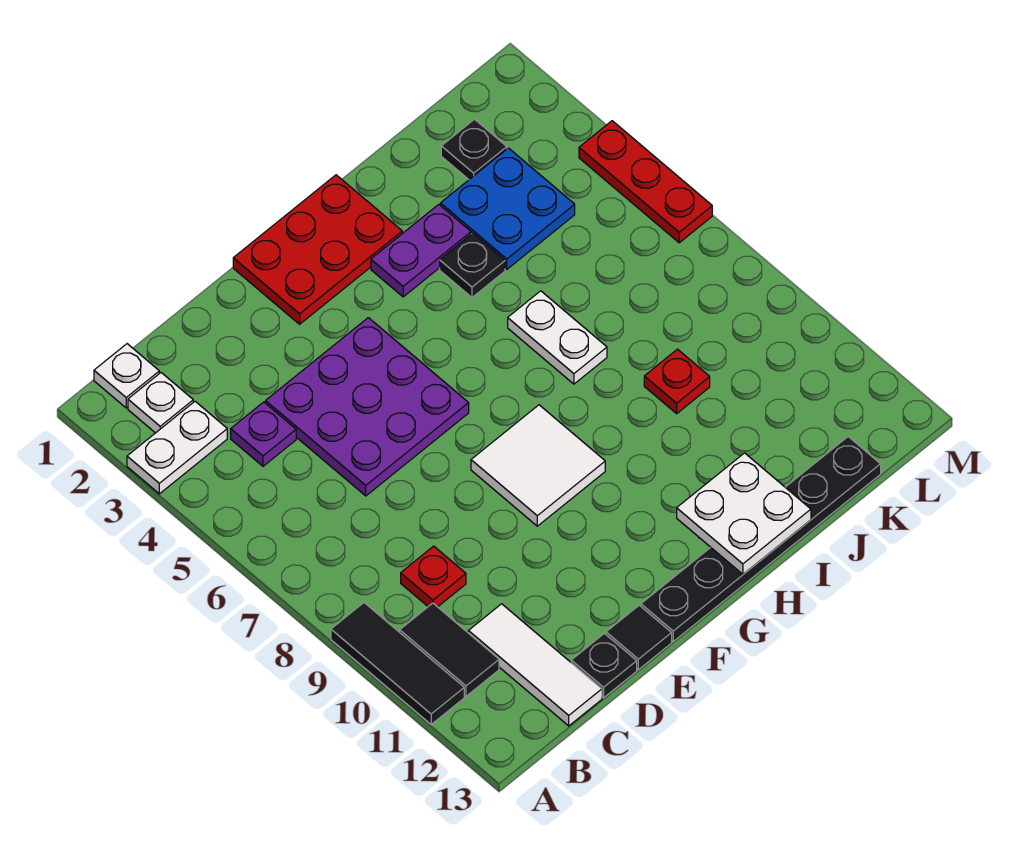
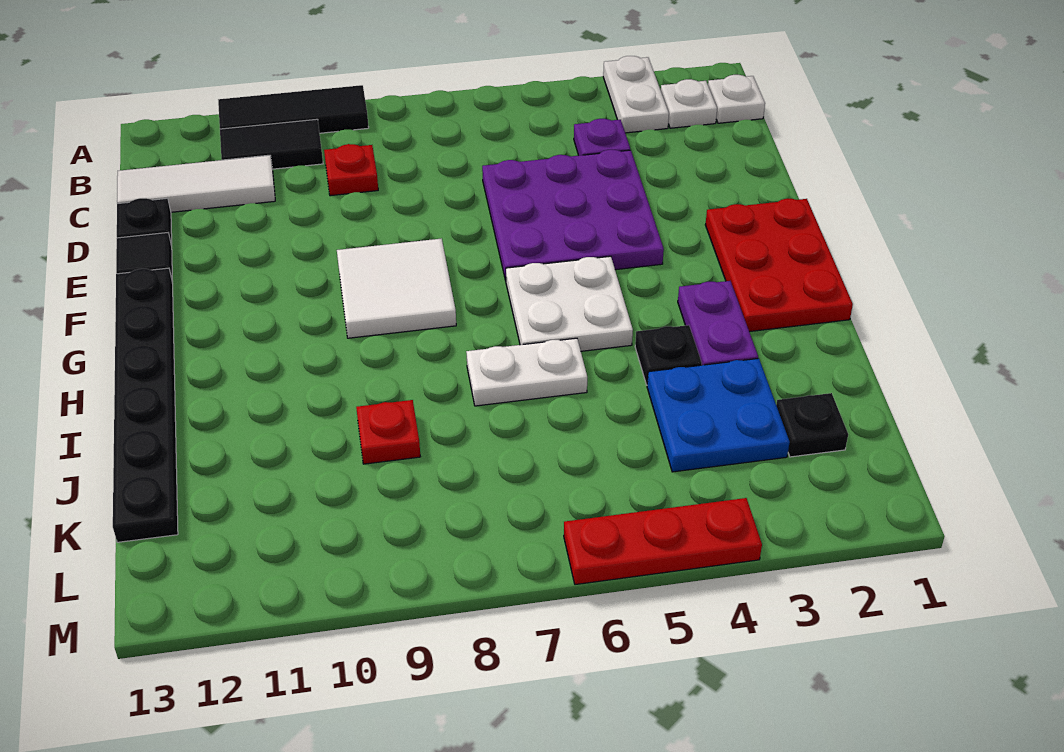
white plate H12:I13 level 2 -> white plate G5:H6 level 1

